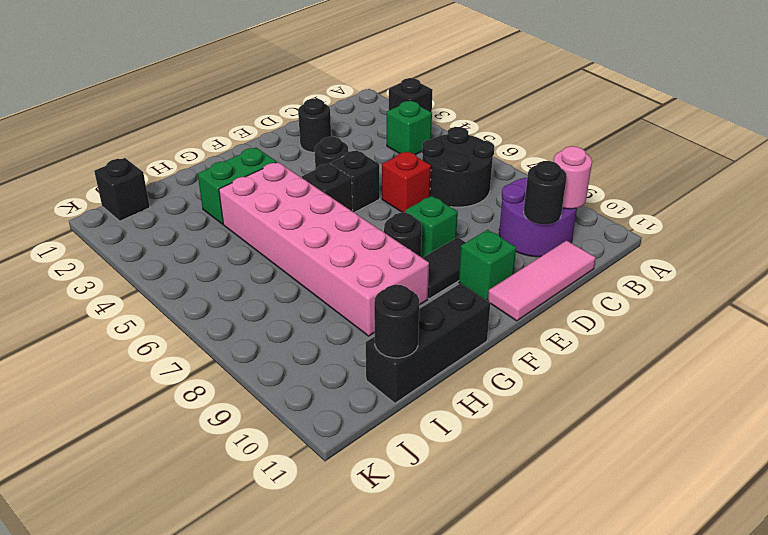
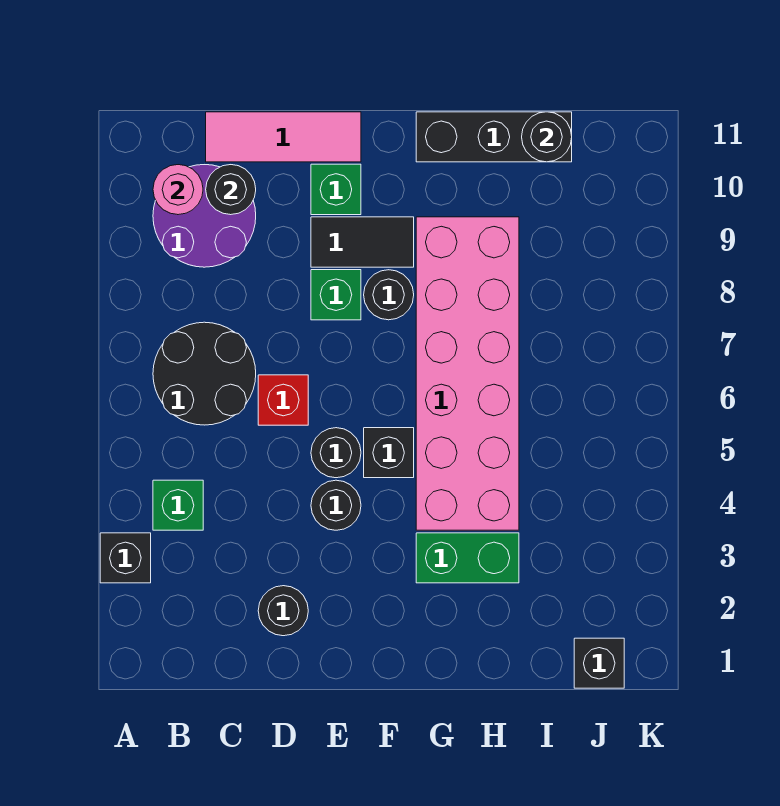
black brick E5 level 1 -> black round brick E5 level 1

